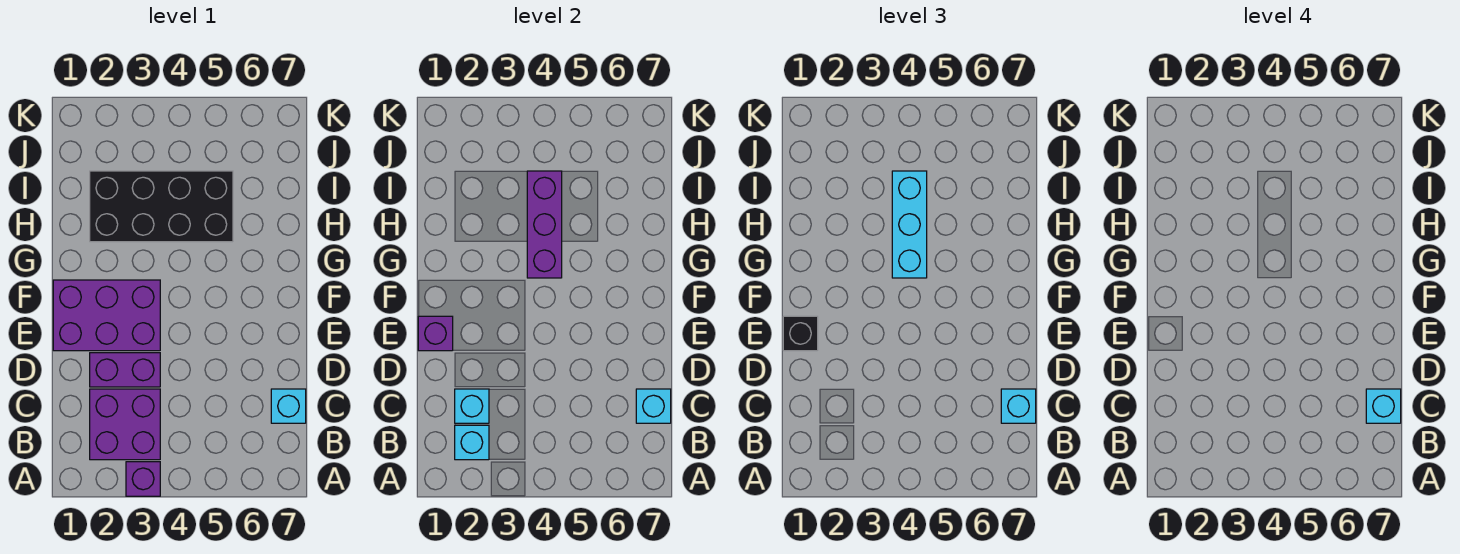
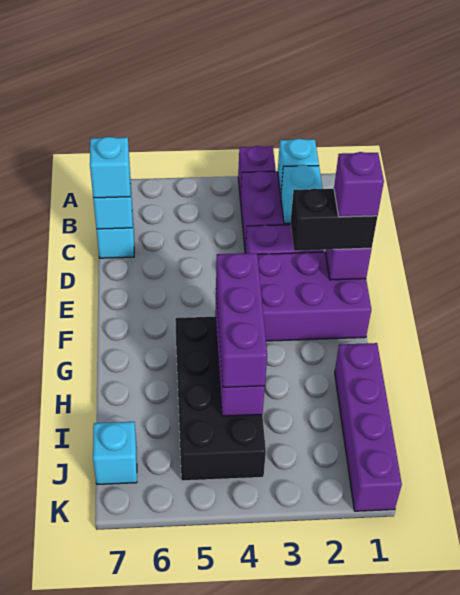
cyan brick C7 level 4 -> cyan brick J7 level 1
black brick E1 level 3 -> black brick E1:E2 level 3
none -> purple brick E1 level 4
cyan brick G4:I4 level 3 -> purple brick G4:I4 level 3
none -> purple brick H1:K1 level 1
black brick H2:I5 level 1 -> black brick G4:J5 level 1

